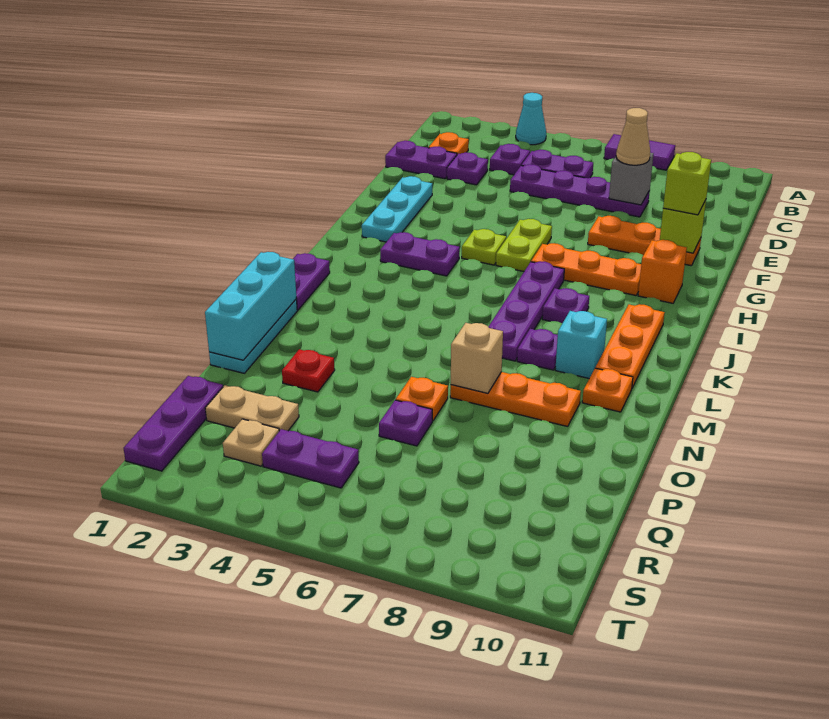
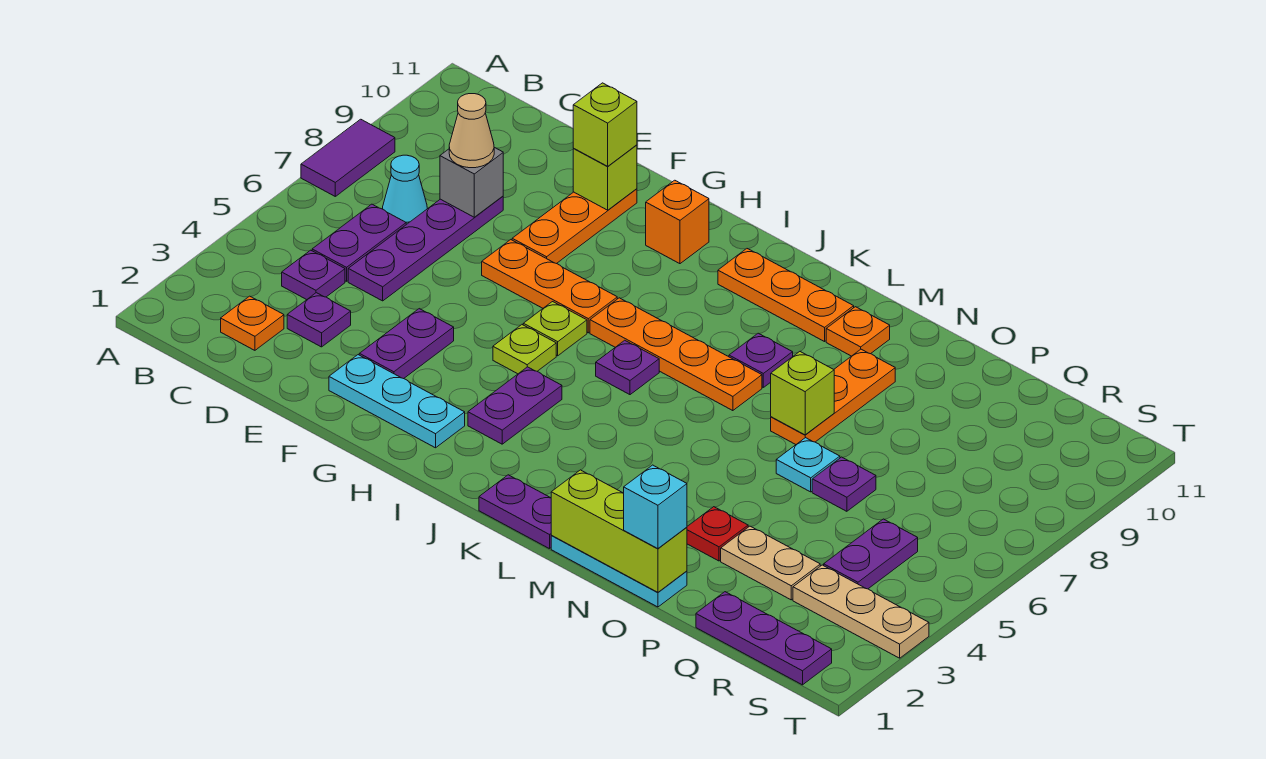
cyan cone A4 level 1 -> cyan cone C7 level 1
purple plate D1:D2 level 1 -> purple plate F3:F4 level 1
lime plate G6:H6 level 1 -> lime plate H6 level 1
orange plate H7:H9 level 1 -> orange plate F7:H7 level 1
purple plate I7:L7 level 1 -> orange plate I7:L7 level 1
purple plate J8 level 1 -> purple plate J6 level 1
cyan brick L9 level 1 -> cyan brick O1 level 3
cyan brick M1:O1 level 2 -> lime brick M1:O1 level 2
tan brick N7 level 2 -> lime brick N7 level 2
orange plate O6 level 1 -> cyan plate O6 level 1
tan plate Q2:Q3 level 1 -> tan plate P3:Q3 level 1
tan plate R3 level 1 -> tan plate R3:T3 level 1

